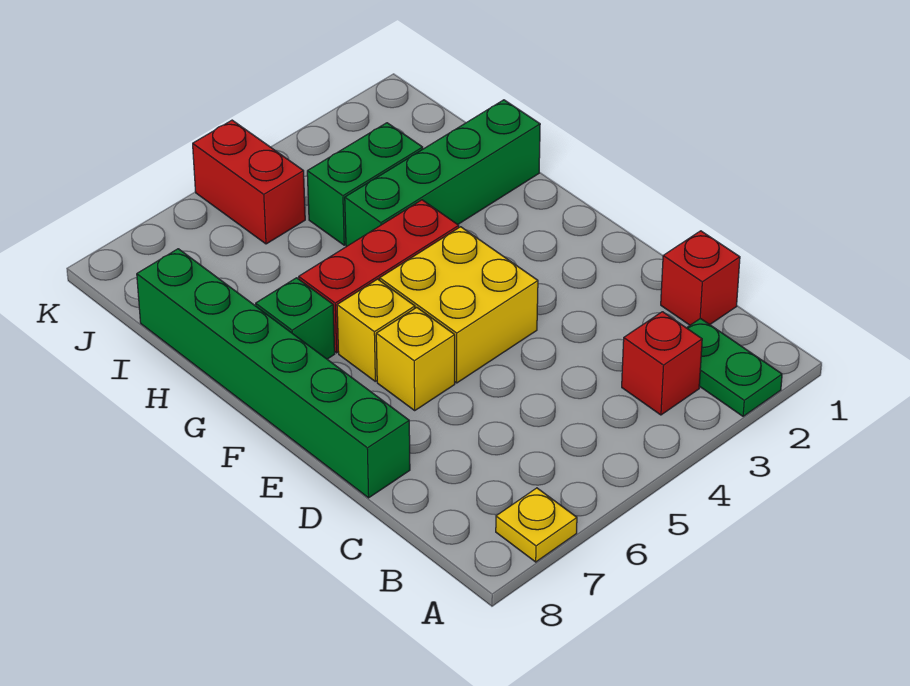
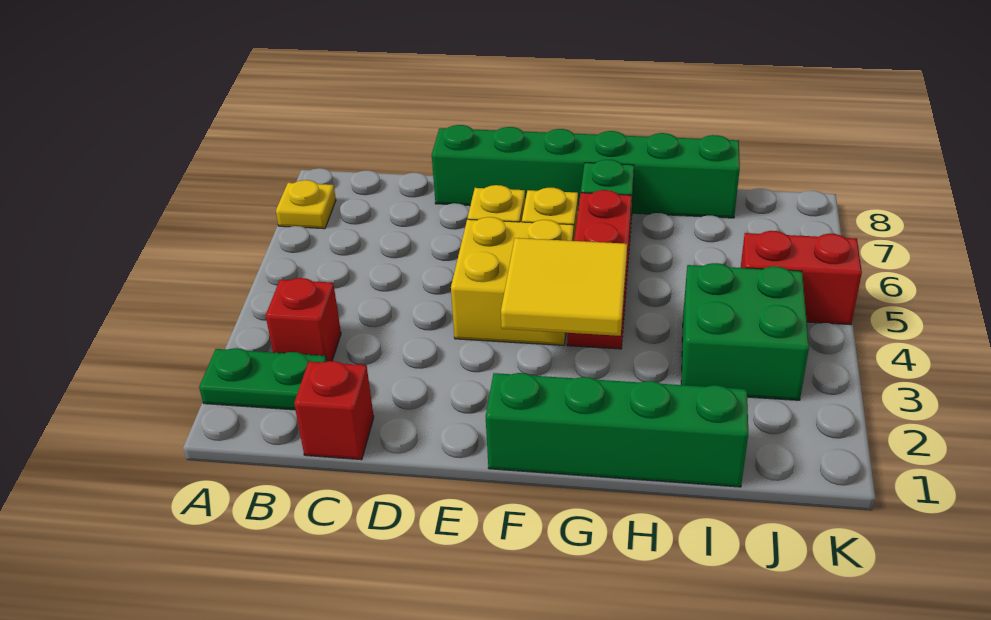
none -> yellow tile F3:G4 level 2
green brick H1:H4 level 1 -> green brick F1:I1 level 1
green brick I3:I4 level 1 -> green brick I3:J4 level 1

